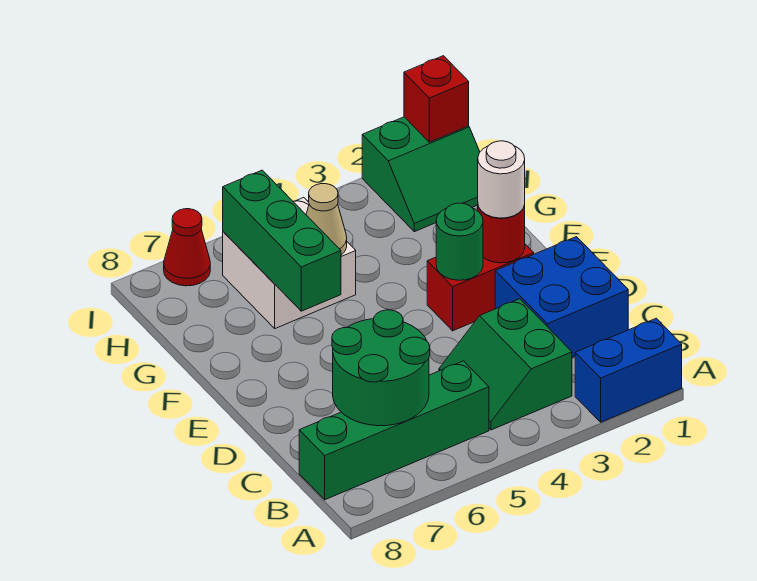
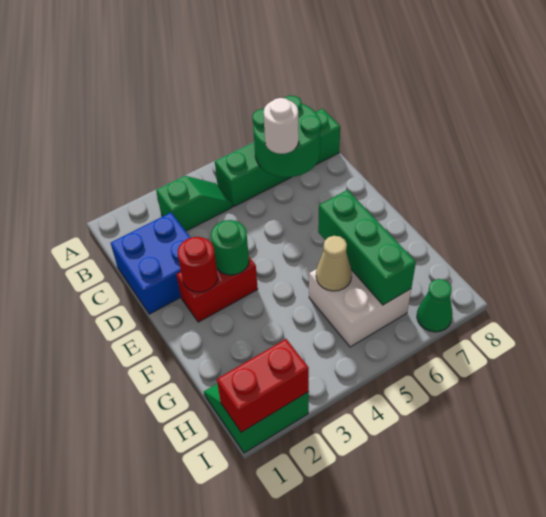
blue brick A1:A2 level 1 -> none
green slope B3:C4 level 1 top 3 -> green slope B3:B4 level 1 top 3
white round brick E2 level 3 -> white round brick C6 level 3
red brick I1 level 2 -> red brick I1:I2 level 2
red cone I7 level 1 -> green cone I7 level 1

